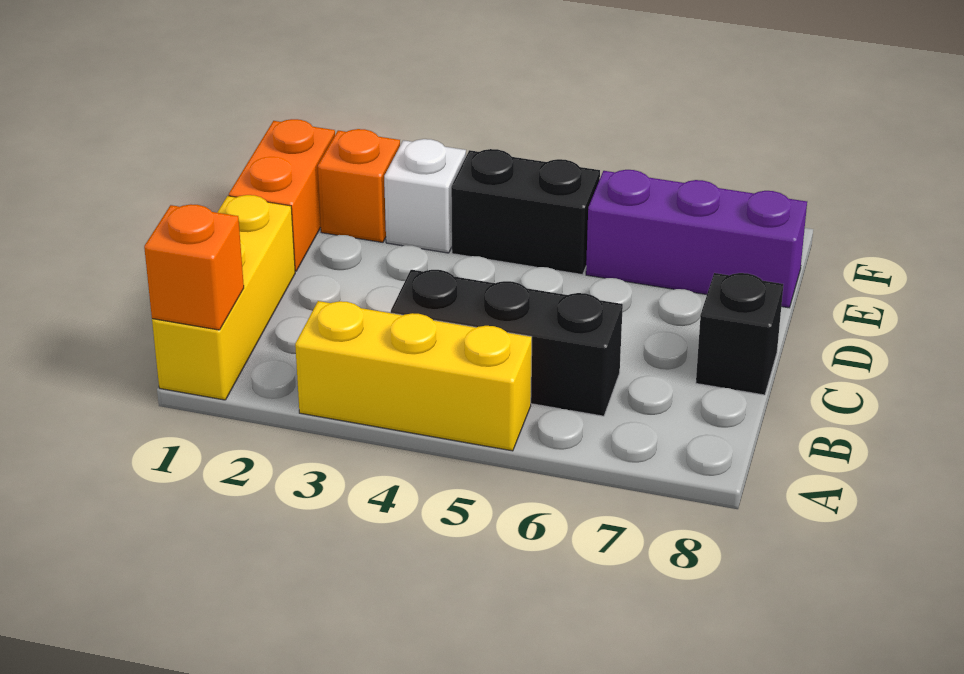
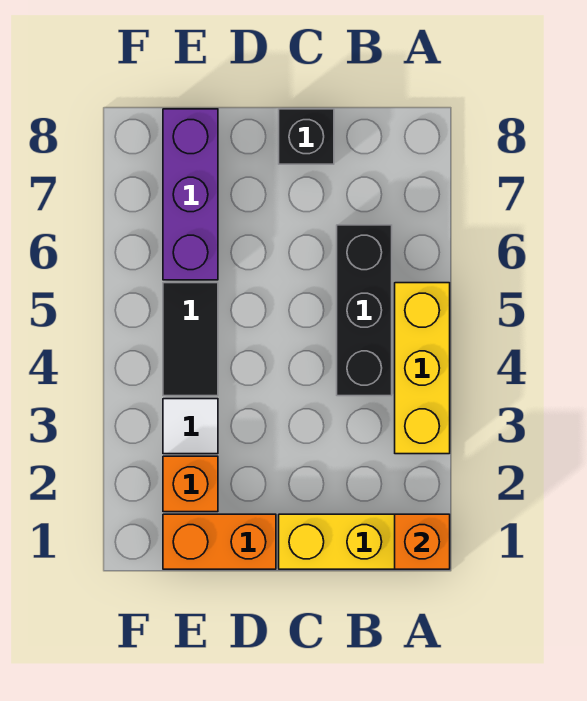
white brick E3 level 1 -> white tile E3 level 1
black brick E4:E5 level 1 -> black tile E4:E5 level 1

